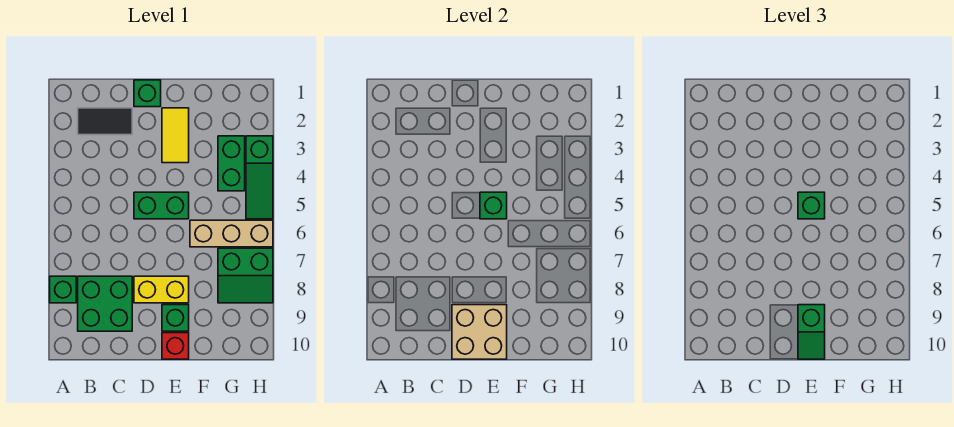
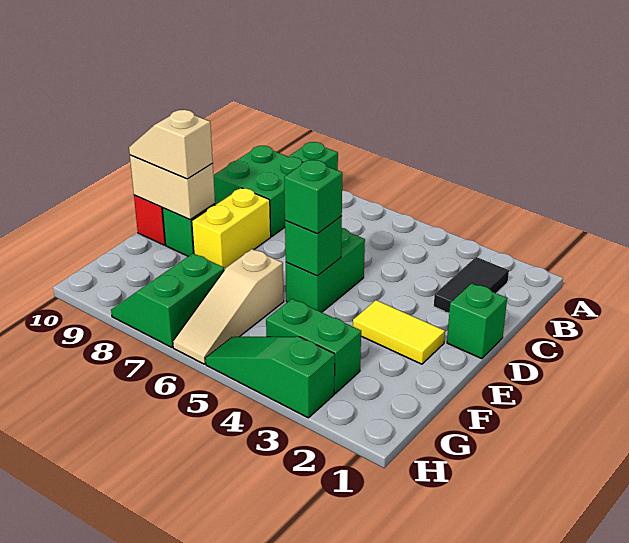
tan brick D9:E10 level 2 -> tan brick E9:E10 level 2
green slope E9:E10 level 3 top 9 -> tan slope E9:E10 level 3 top 9
tan brick F6:H6 level 1 -> tan slope F6:H6 level 1 top F

